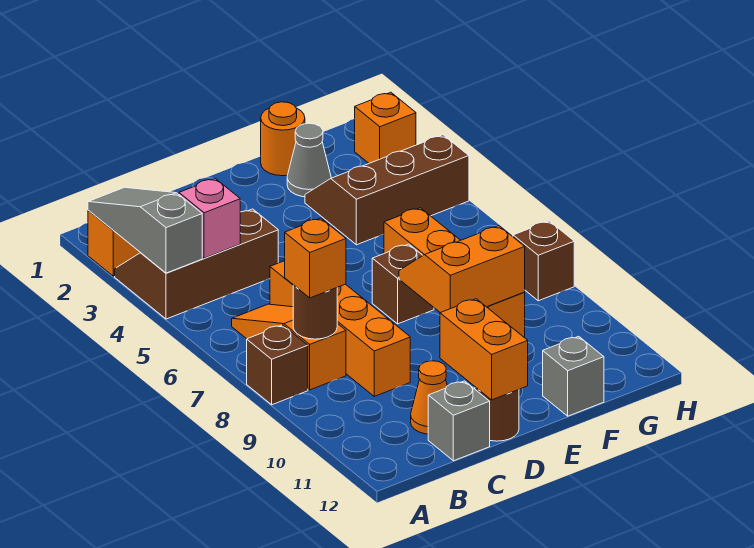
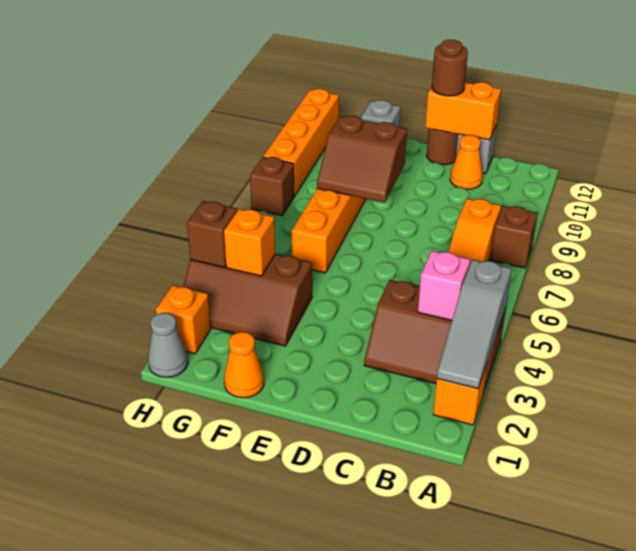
brown round brick B8 level 2 -> brown round brick D12 level 3
orange brick B8 level 3 -> orange brick G4 level 2
orange brick C6:C9 level 1 -> orange brick H9:H12 level 1
orange brick D11:D12 level 2 -> orange brick C12:D12 level 2
brown brick E7 level 1 -> brown brick H4 level 2
orange slope E8:F9 level 2 top 9 -> brown slope E8:F9 level 2 top 9
orange round brick F1 level 1 -> orange cone F1 level 1
grey cone F2 level 1 -> grey cone H1 level 1

